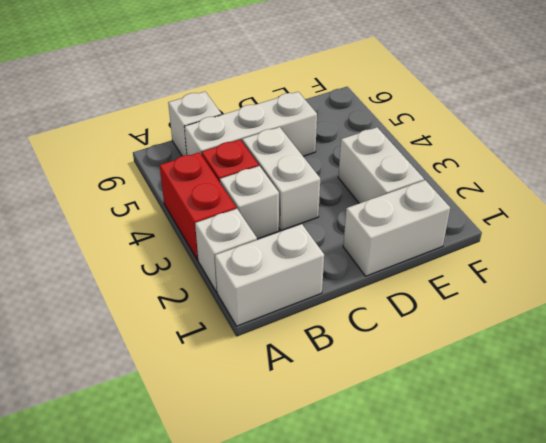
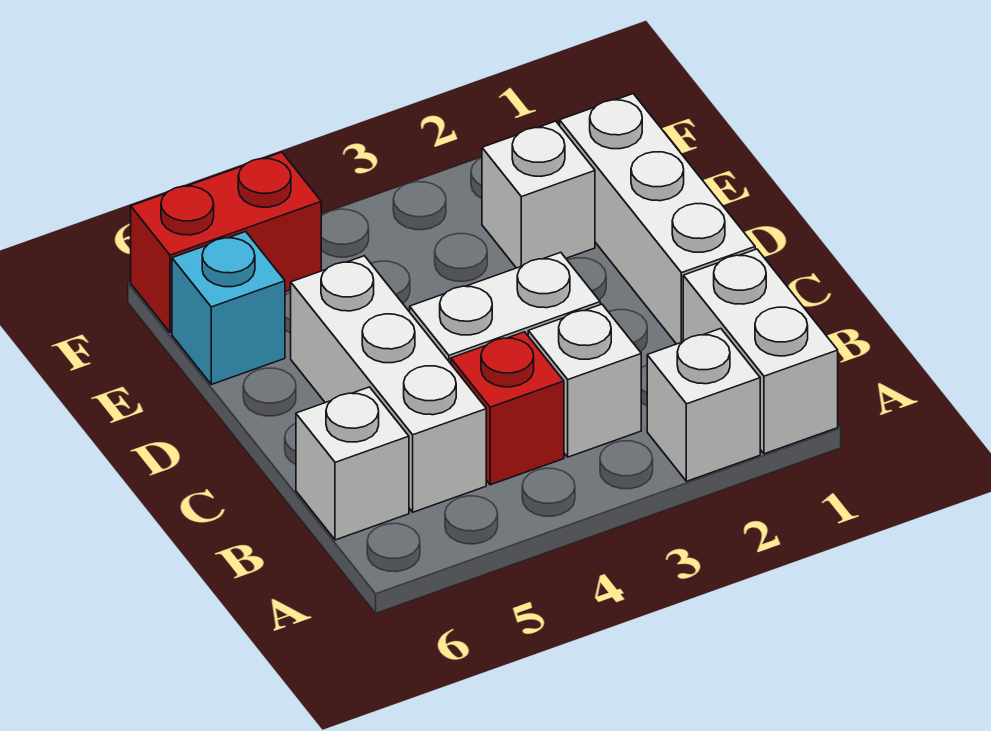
red brick A3:A4 level 1 -> red brick F5:F6 level 1
white brick D1:E1 level 1 -> white brick C1:E1 level 1
white brick E2:E3 level 1 -> white brick E2 level 1
none -> cyan brick E6 level 1

